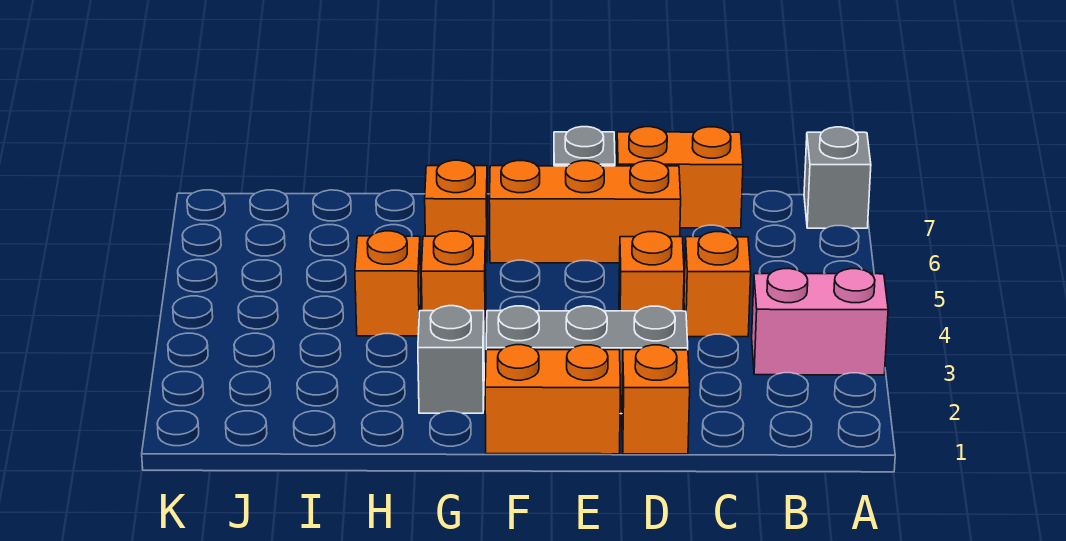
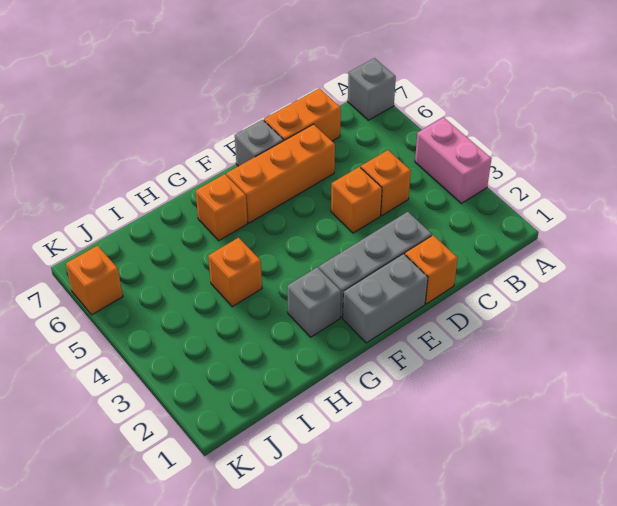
pink brick A3:B3 level 1 -> pink brick A3:A4 level 1
orange brick E1:F1 level 1 -> grey brick E1:F1 level 1
orange brick G4 level 1 -> orange brick K6 level 1

